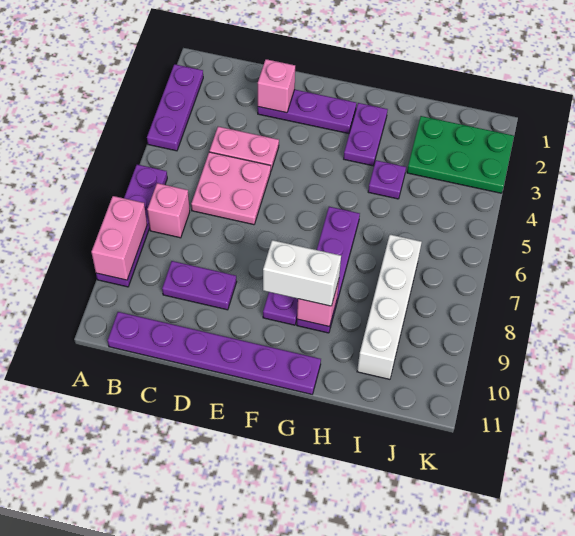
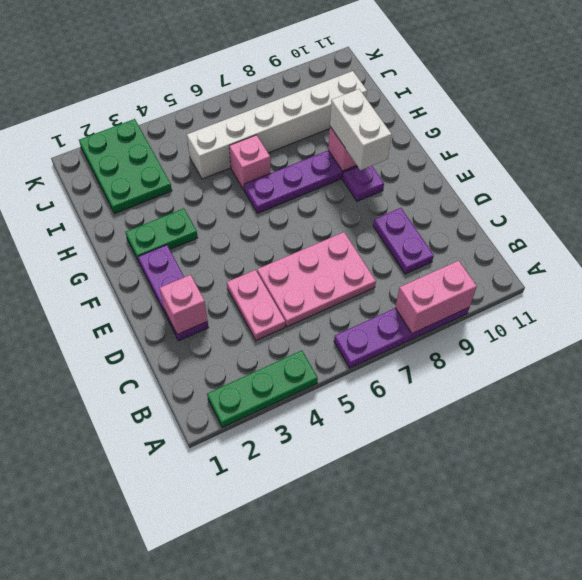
purple plate A2:A4 level 1 -> green plate A2:A4 level 1
pink brick B7 level 1 -> pink brick H6 level 1
purple plate B11:G11 level 1 -> none
pink plate C5:D6 level 1 -> pink plate C5:D7 level 1
purple plate G2:G3 level 1 -> green plate G2:G3 level 1
purple plate H4 level 1 -> none
white brick I7:I10 level 1 -> white brick I5:I10 level 1

